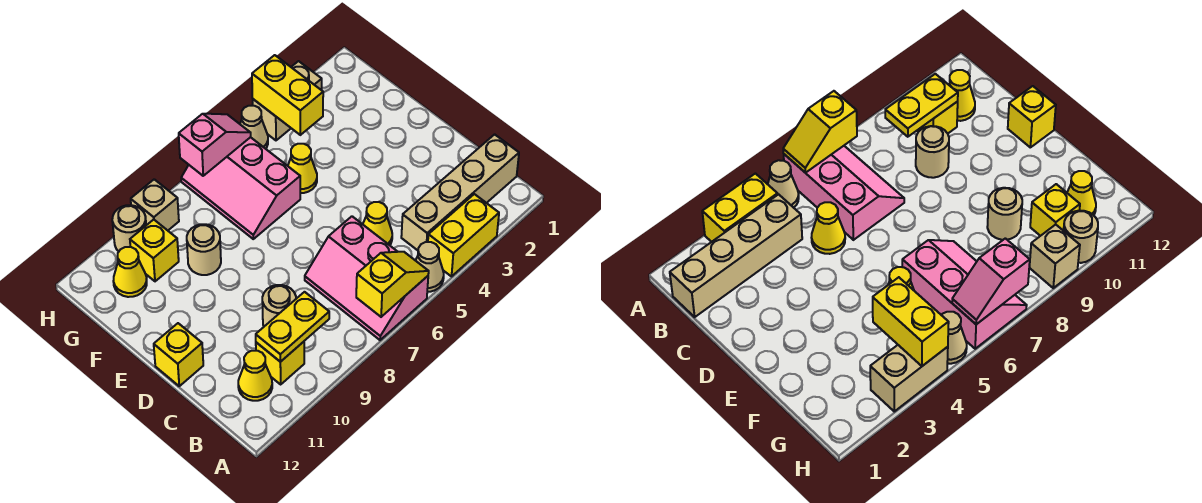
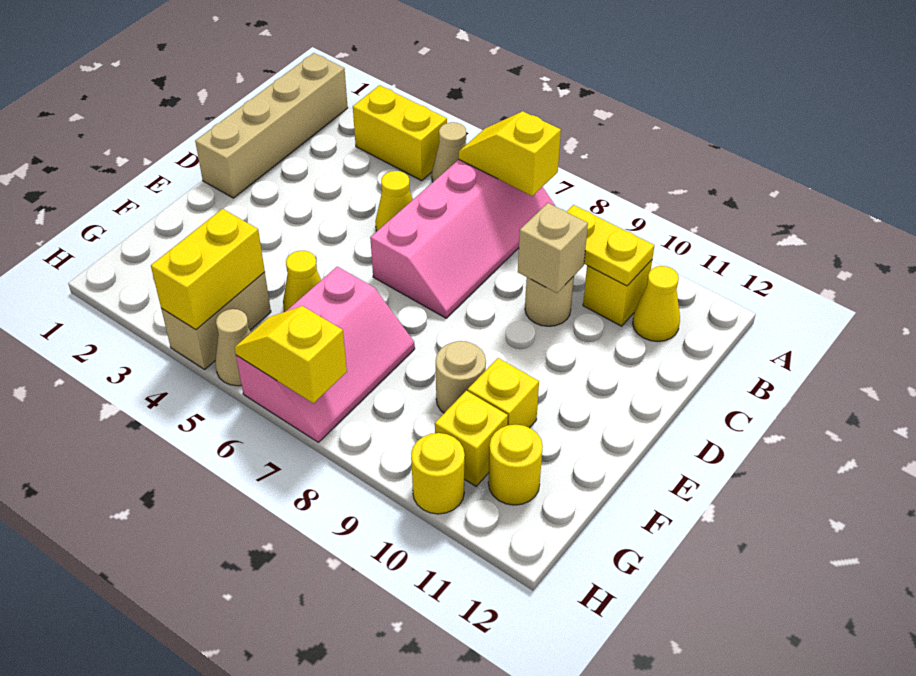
pink slope A6:C7 level 1 top 6 -> pink slope A6:D7 level 1 top 6
tan brick B1:B4 level 1 -> tan brick A1:D1 level 1
yellow brick D12 level 1 -> yellow brick F10 level 1
yellow cone G11 level 1 -> yellow round brick G11 level 1
tan brick H3:H4 level 1 -> tan brick G4:H4 level 1
pink slope H6:H7 level 2 top 7 -> yellow slope H6:H7 level 2 top 7
tan brick H9 level 1 -> tan brick C9 level 2
tan round brick H10 level 1 -> yellow round brick H10 level 1

